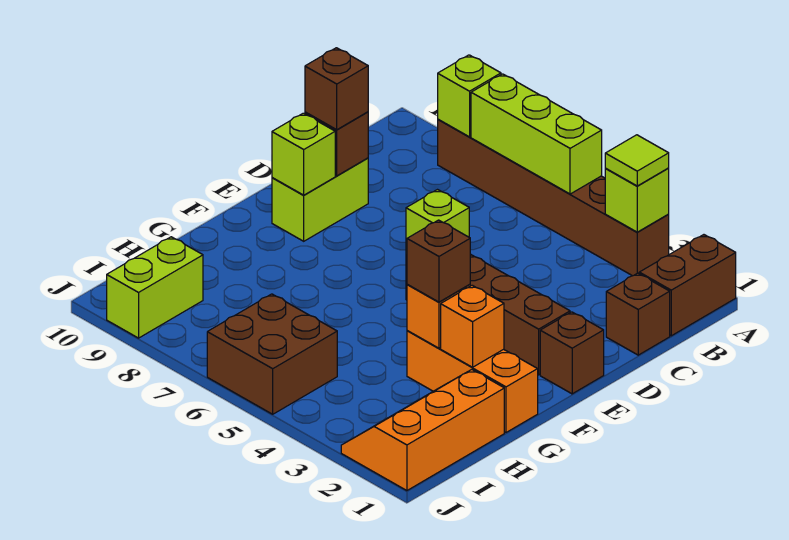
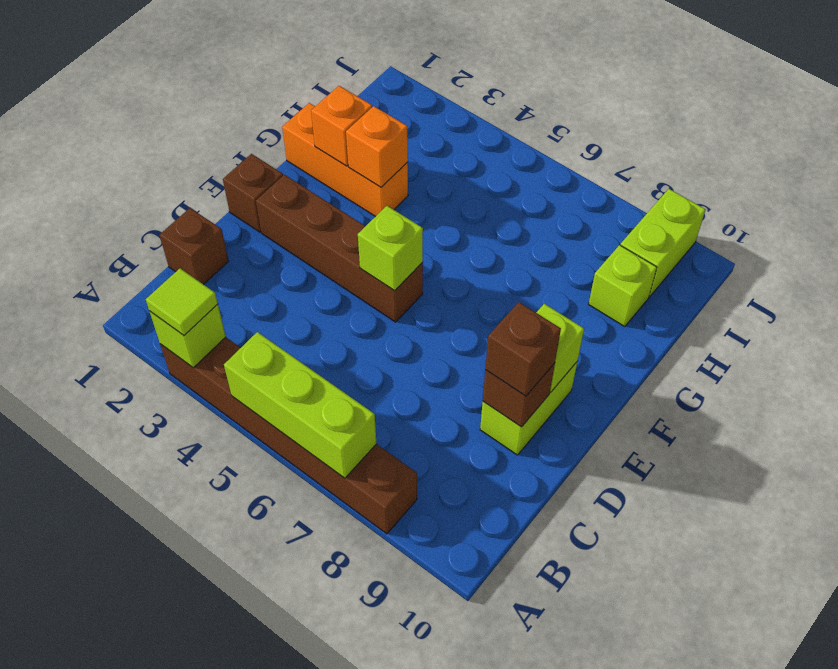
brown brick A1:B1 level 1 -> none
lime brick A8 level 2 -> lime brick H9 level 1
brown brick G3 level 3 -> none
orange slope H1:J2 level 1 top 1 -> none
brown brick I5:J6 level 1 -> none

